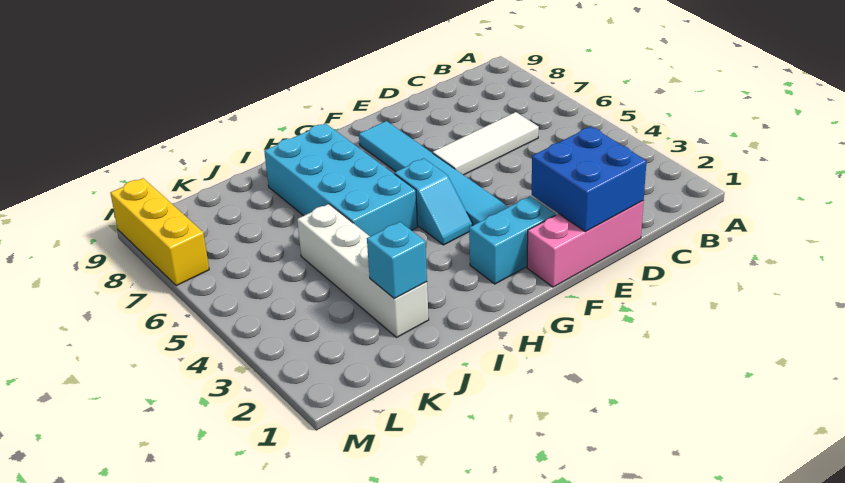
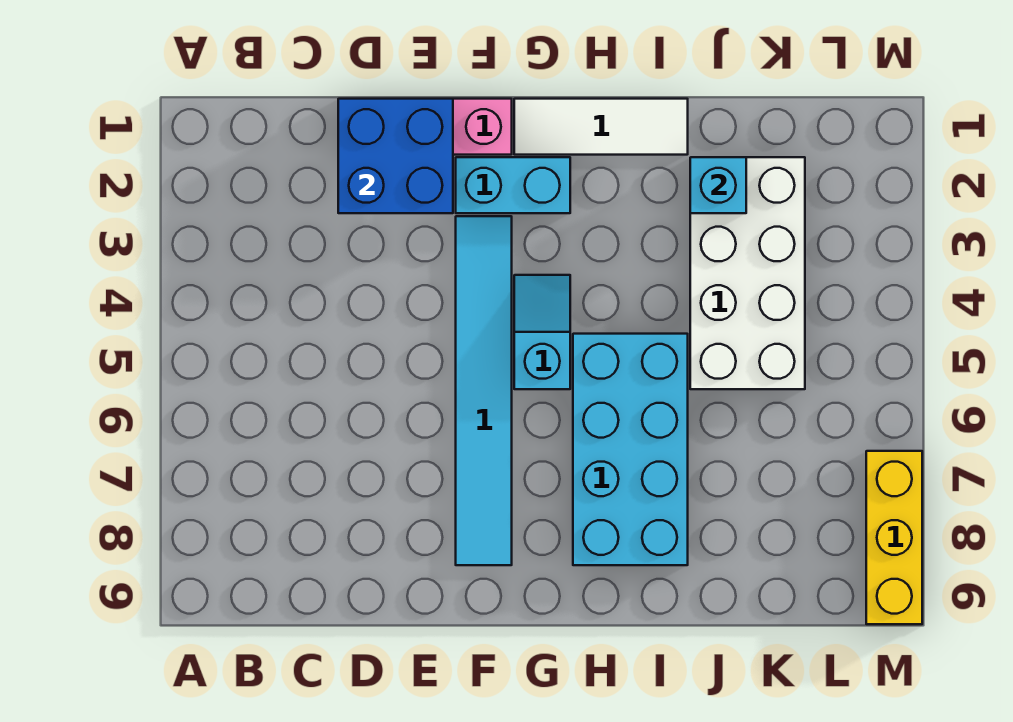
white tile C6:E6 level 1 -> white tile G1:I1 level 1
white brick J2:J5 level 1 -> white brick J2:K5 level 1

